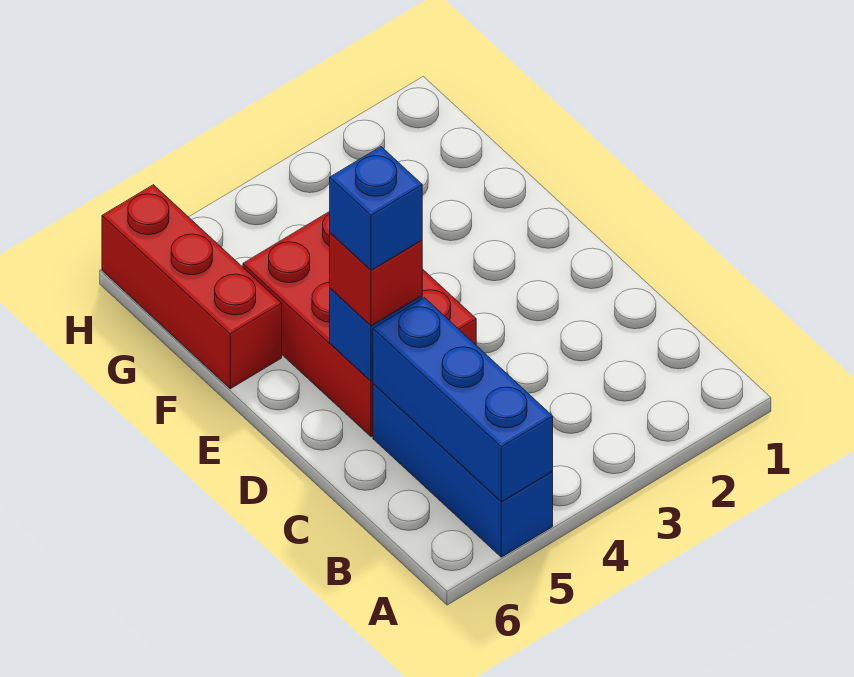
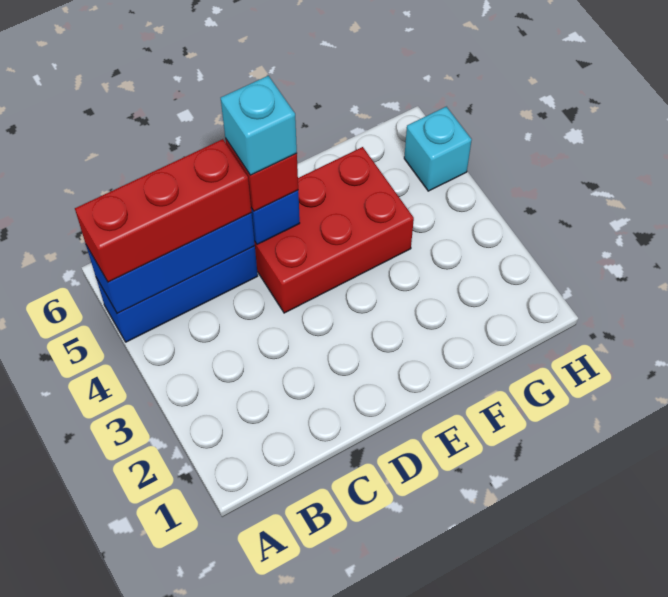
blue brick D5 level 4 -> cyan brick D5 level 4
red brick F6:H6 level 1 -> red brick A5:C5 level 3
none -> cyan brick H5 level 1

